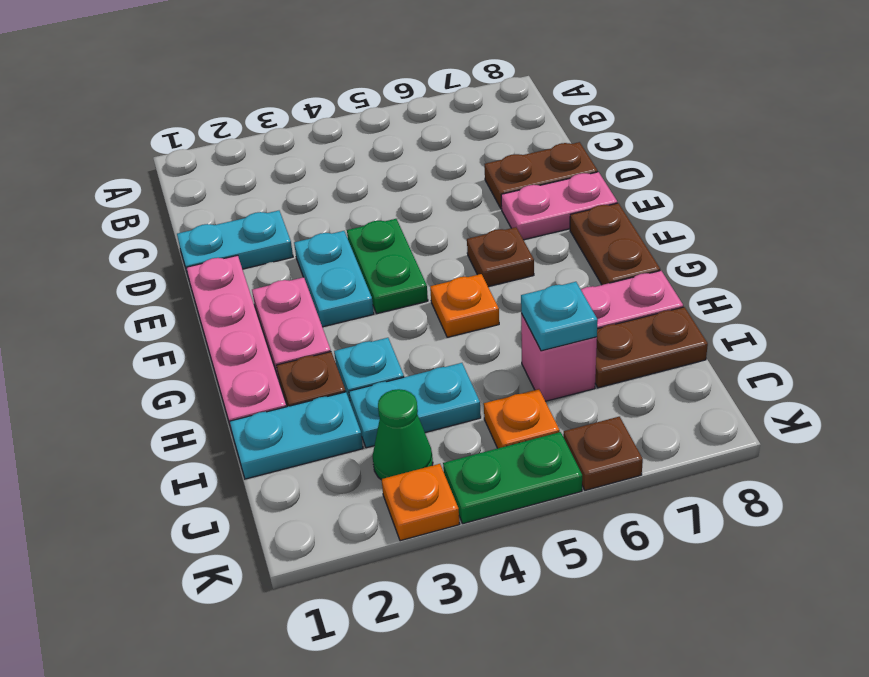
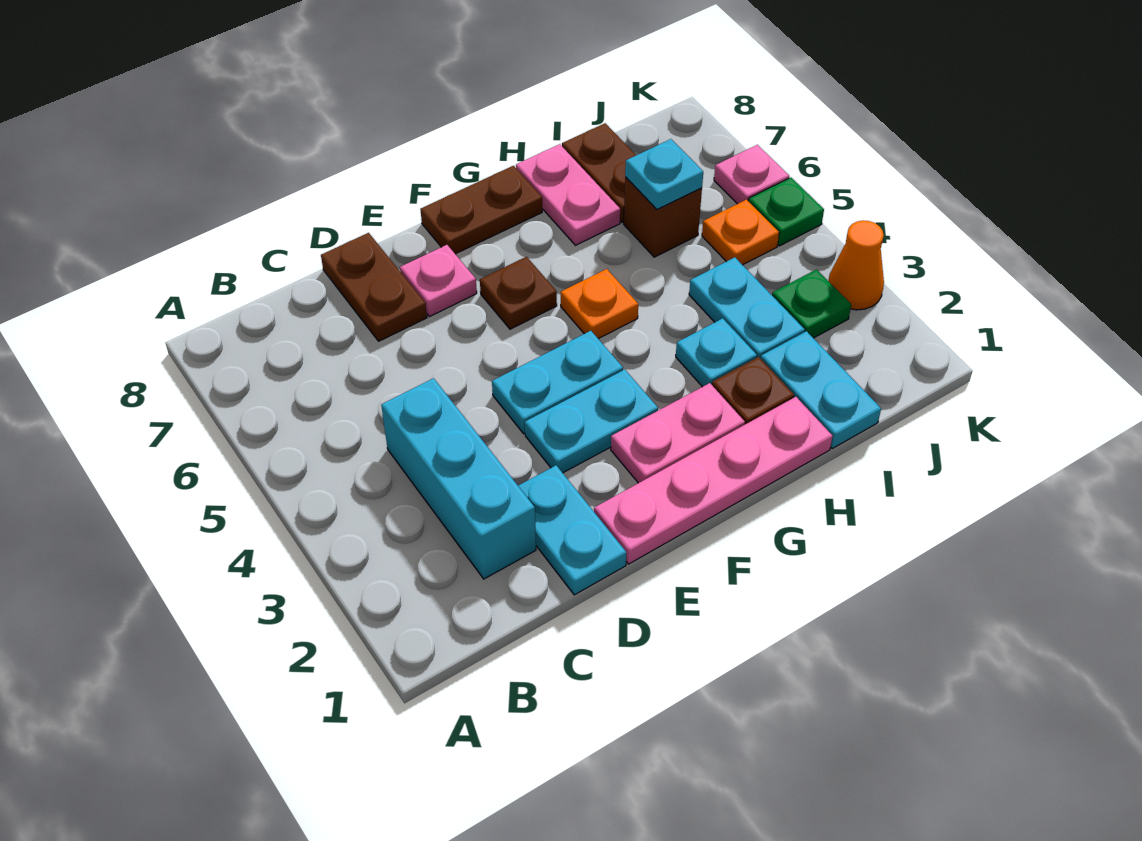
none -> cyan brick C2:C4 level 1
green plate E4:F4 level 1 -> cyan plate E4:F4 level 1
pink plate E7:E8 level 1 -> pink plate E7 level 1
pink brick I6 level 1 -> brown brick I6 level 1
green cone J3 level 1 -> green plate J3 level 1
orange plate K3 level 1 -> orange cone K3 level 1
green plate K4:K5 level 1 -> green plate K5 level 1
brown plate K6 level 1 -> pink plate K6 level 1

